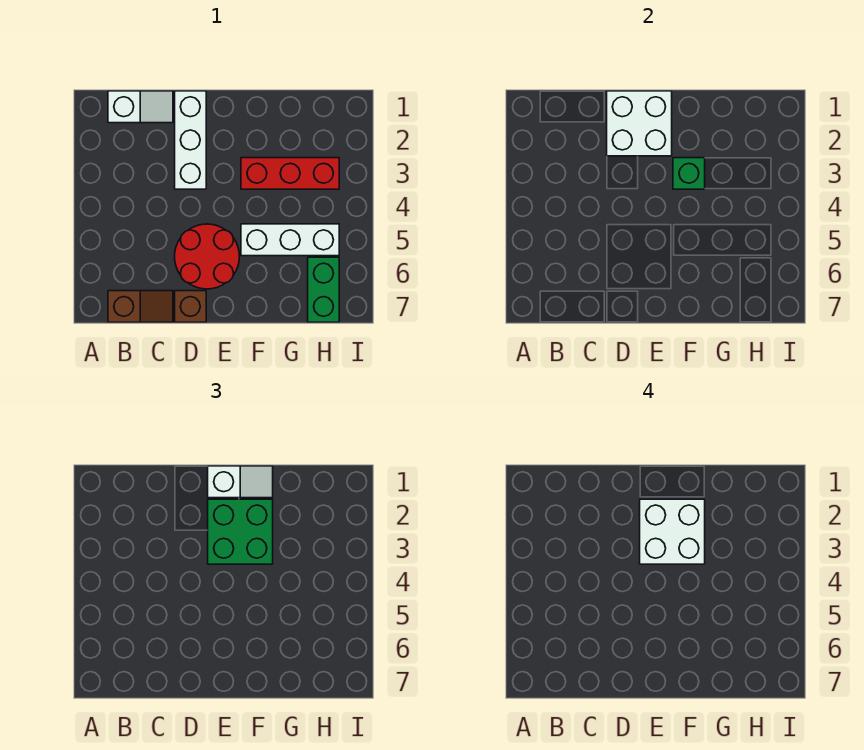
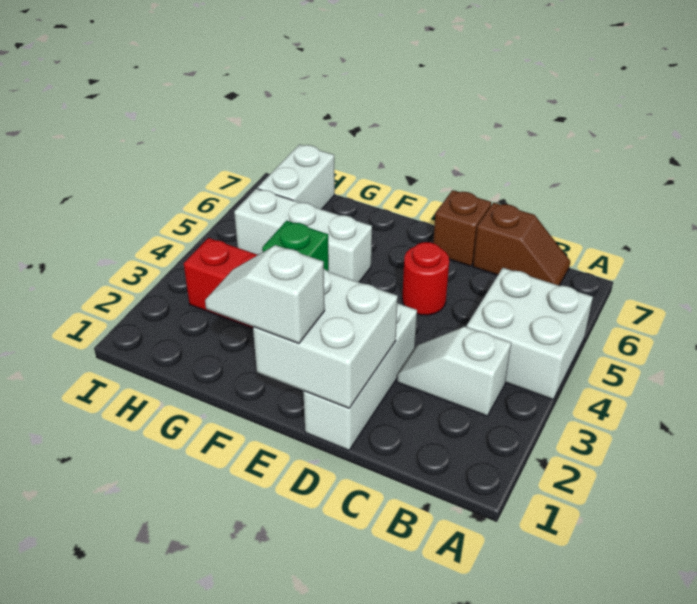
white slope B1:C1 level 1 top B -> white slope B3:C3 level 1 top B
brown slope B7:C7 level 1 top B -> brown slope B7:C7 level 1 top C
red round brick D5:E6 level 1 -> red round brick D5 level 1
green brick E2:F3 level 3 -> none
white brick E2:F3 level 4 -> white brick A4:B5 level 1
green brick H6:H7 level 1 -> white brick H6:H7 level 1

